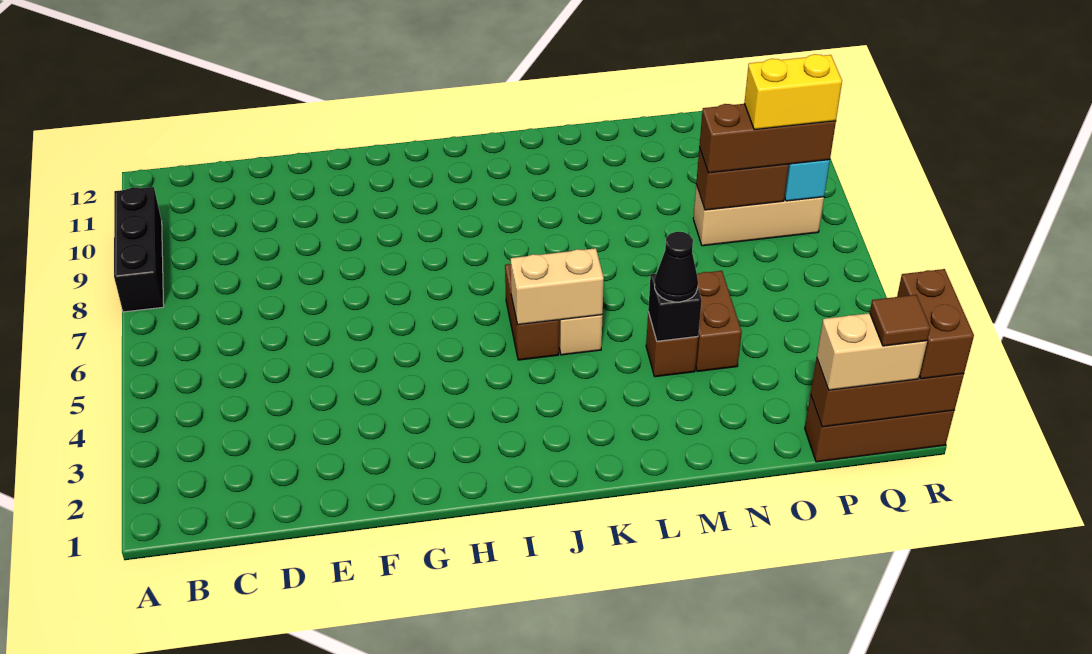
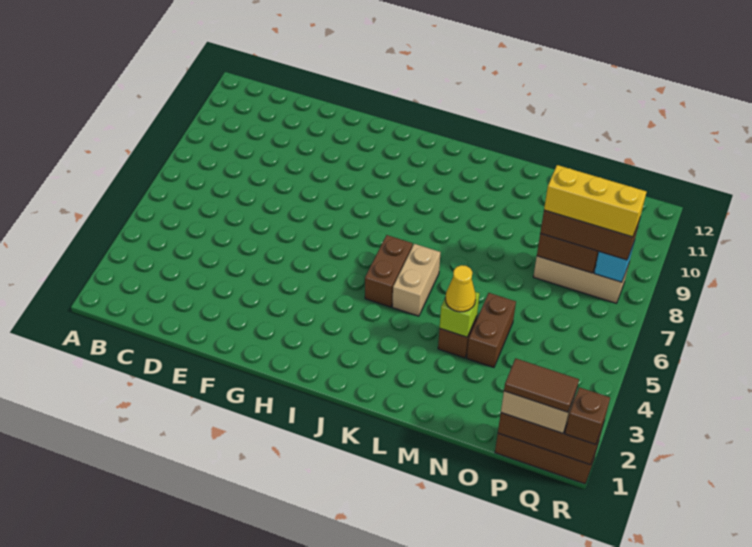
black brick A8:A10 level 1 -> none
tan brick J5:K5 level 2 -> none
black brick M4 level 2 -> lime brick M4 level 2
black cone M4 level 3 -> yellow cone M4 level 3
yellow brick P8:Q8 level 4 -> yellow brick O8:Q8 level 4
brown tile Q1 level 4 -> brown tile P1:Q1 level 4
brown brick R1:R2 level 3 -> brown brick R1 level 3

